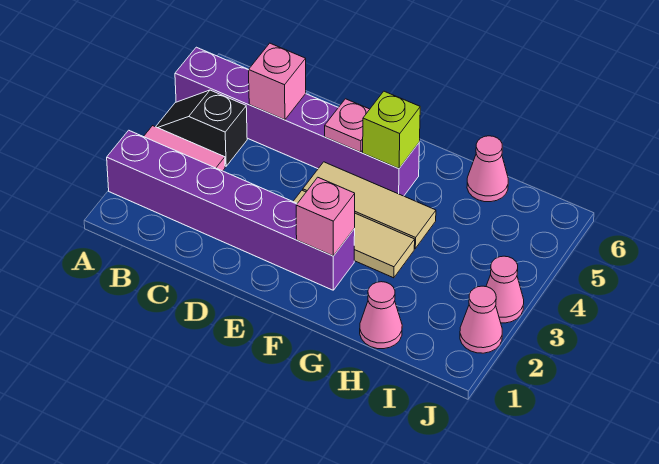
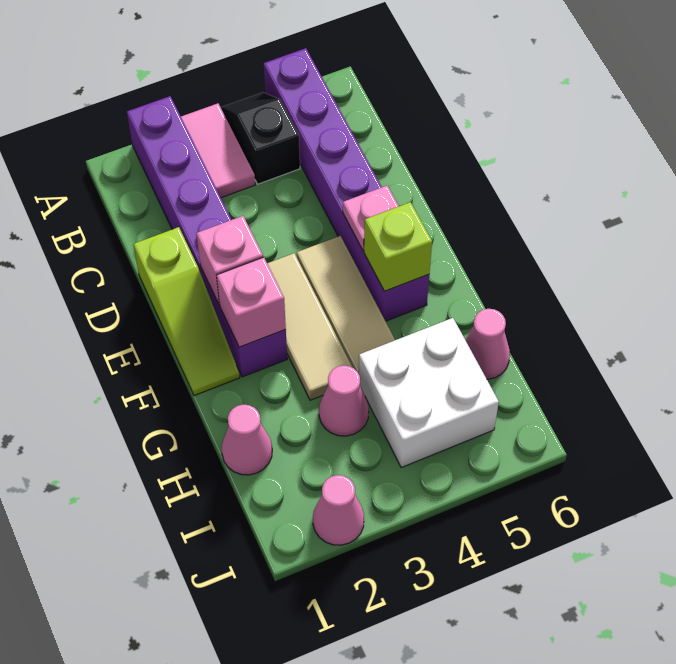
pink brick C5 level 2 -> pink brick E2 level 2
none -> lime slope D1:F1 level 1 top D
none -> white brick H4:I5 level 1
pink cone J3 level 1 -> pink cone H3 level 1

